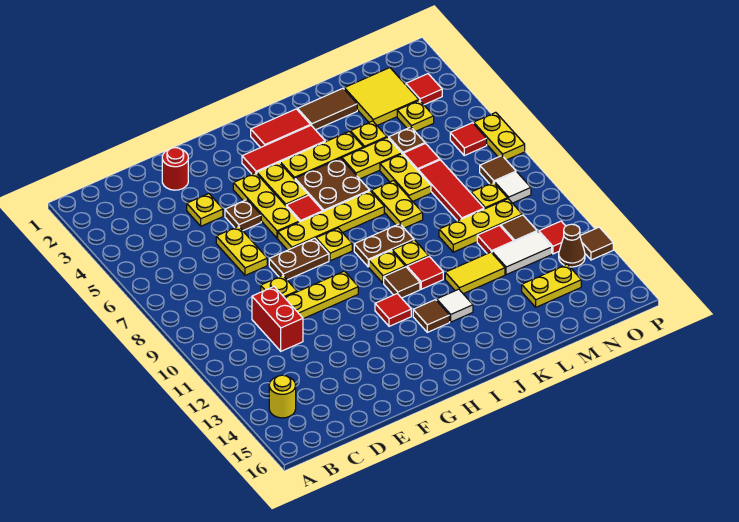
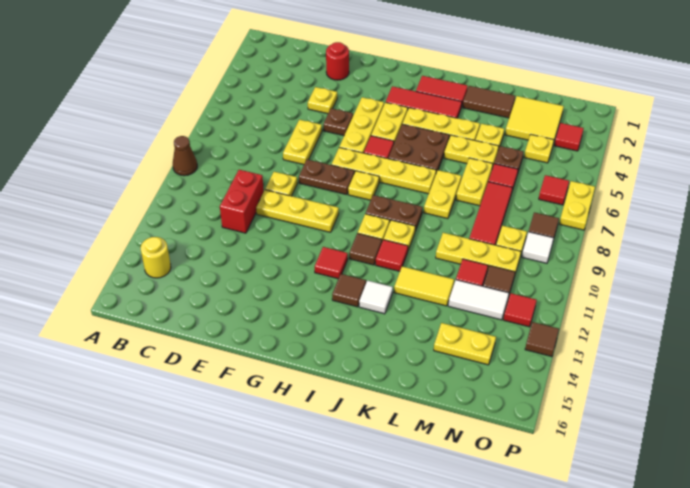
brown cone O13 level 1 -> brown cone A9 level 1

